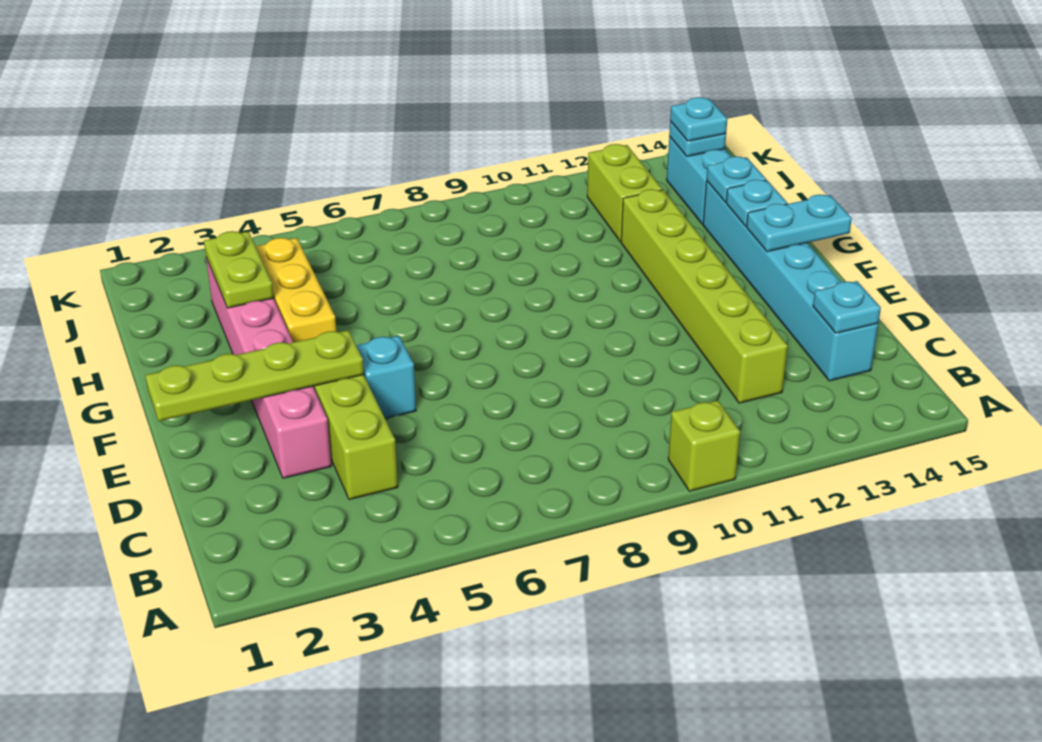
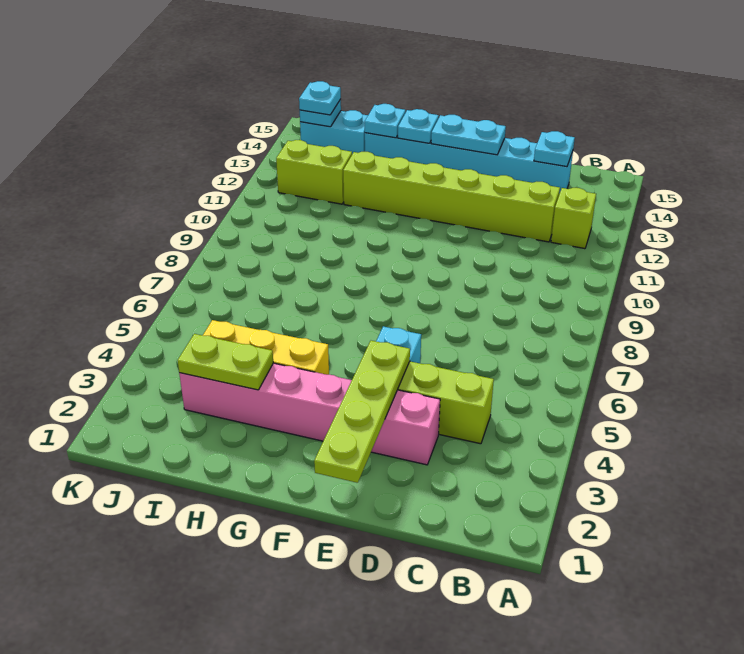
lime brick A10 level 1 -> lime brick B12 level 1
cyan plate F14:F15 level 2 -> cyan plate E14:F14 level 2

